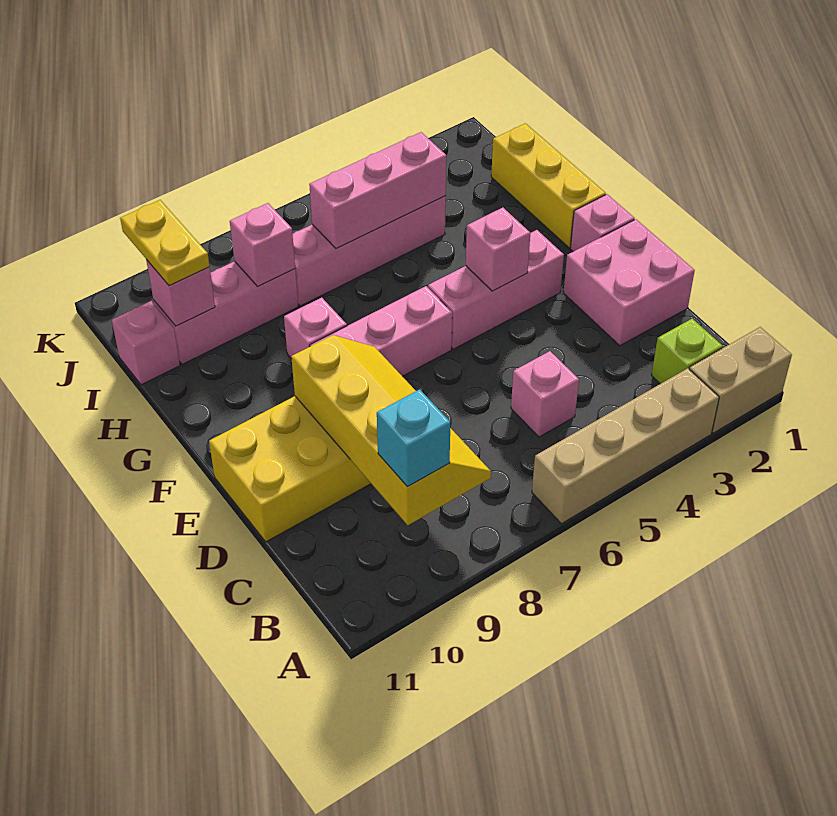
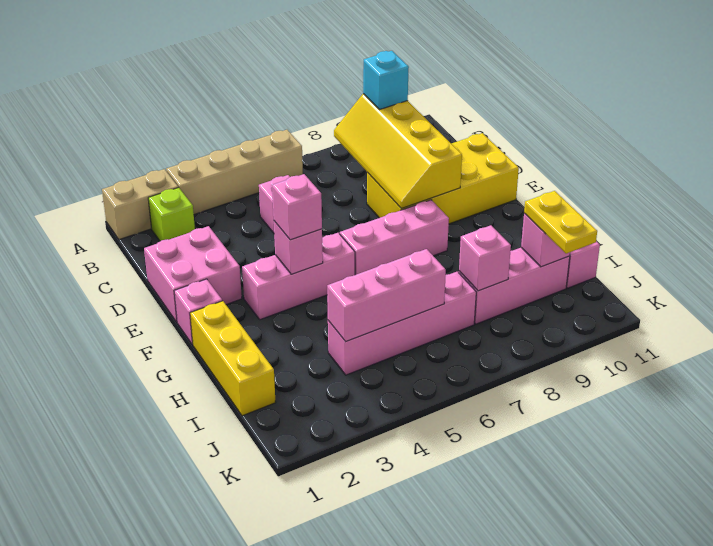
pink brick G8 level 1 -> pink brick F4 level 3

